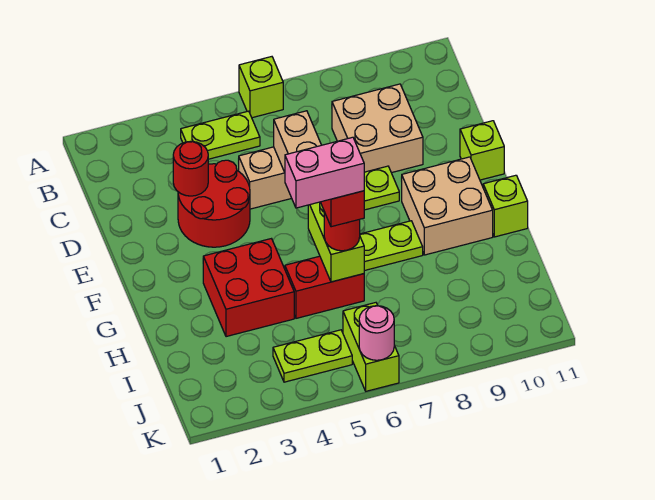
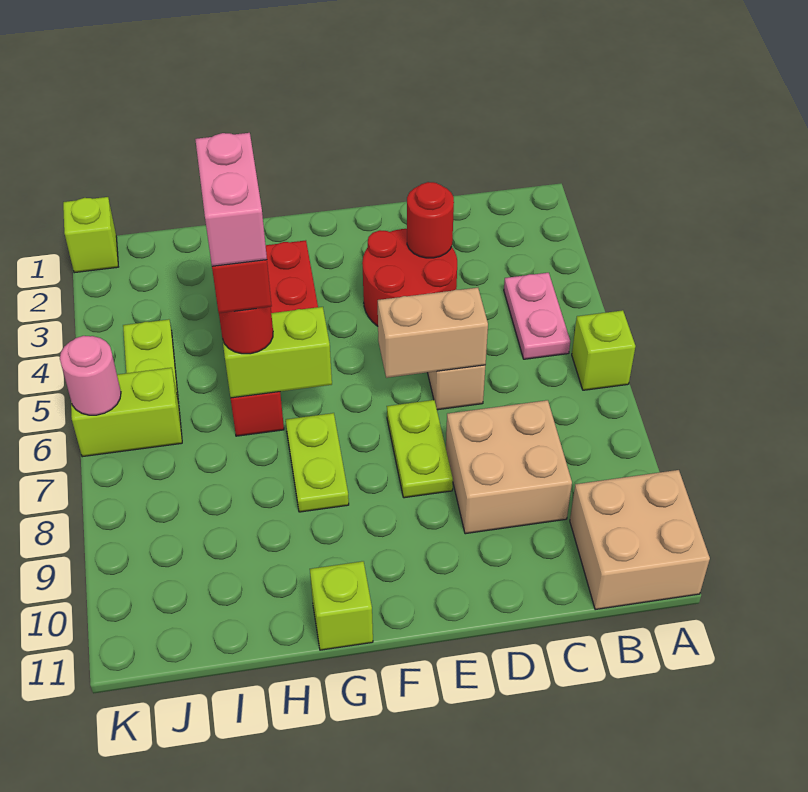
lime plate B4:B5 level 1 -> pink plate B4:B5 level 1
lime brick E11 level 1 -> lime brick K1 level 1
tan brick F9:G10 level 1 -> tan brick A10:B11 level 1

